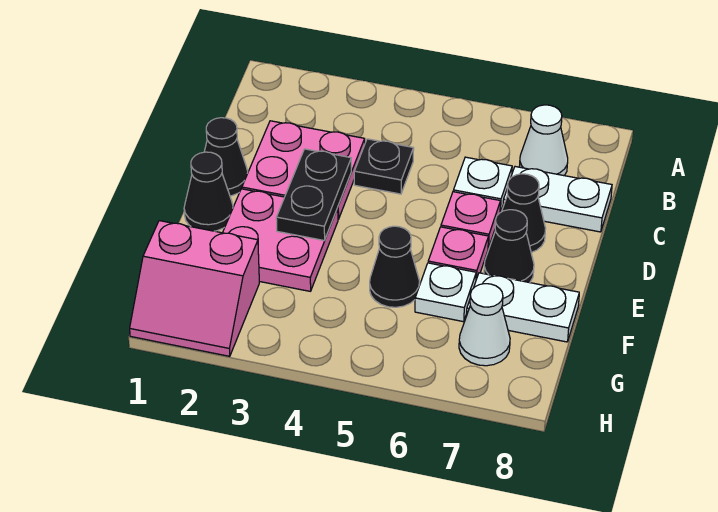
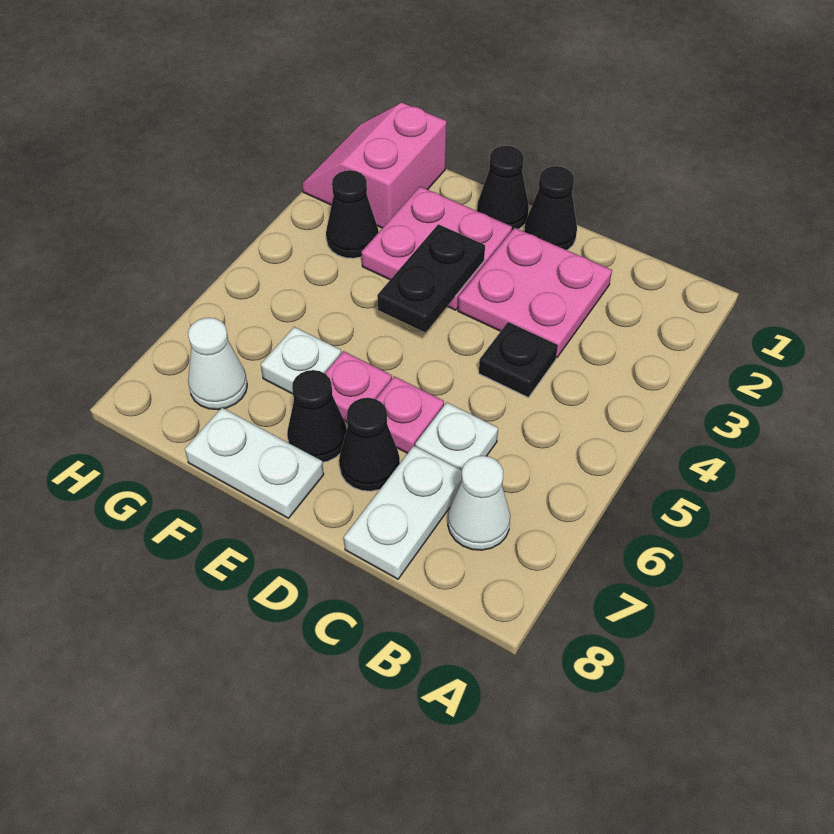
black plate D3:E3 level 2 -> black plate E3:E4 level 2
black cone F5 level 1 -> black cone G3 level 1
white plate F7:F8 level 1 -> white plate E8:F8 level 1

